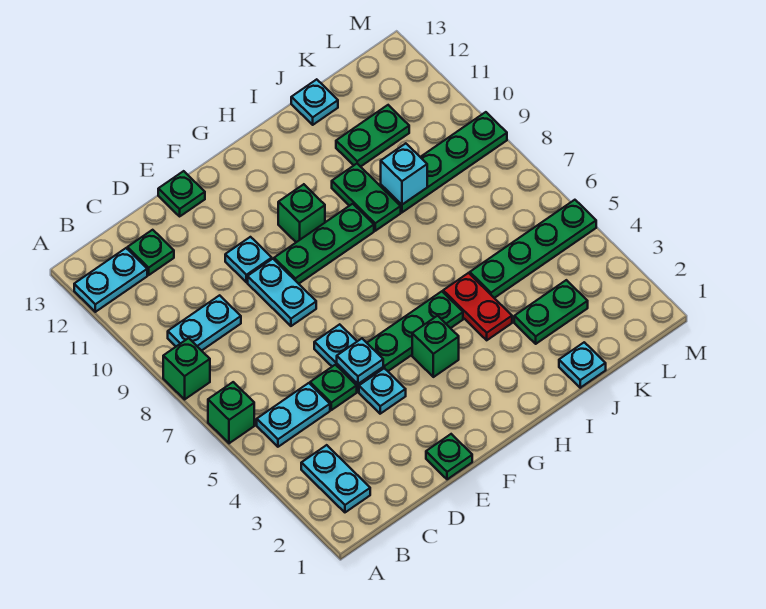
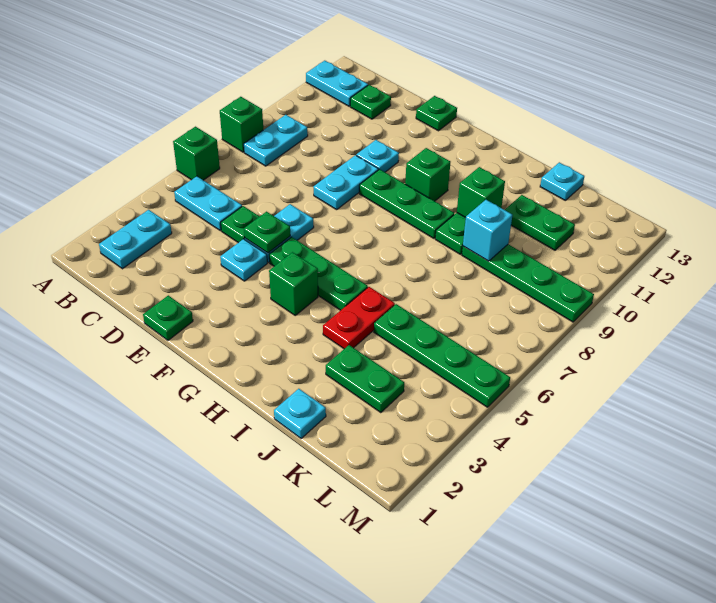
cyan plate B9:C9 level 1 -> cyan plate B8:B9 level 1
cyan plate E5 level 2 -> green plate E5 level 2
none -> green brick I10 level 2

